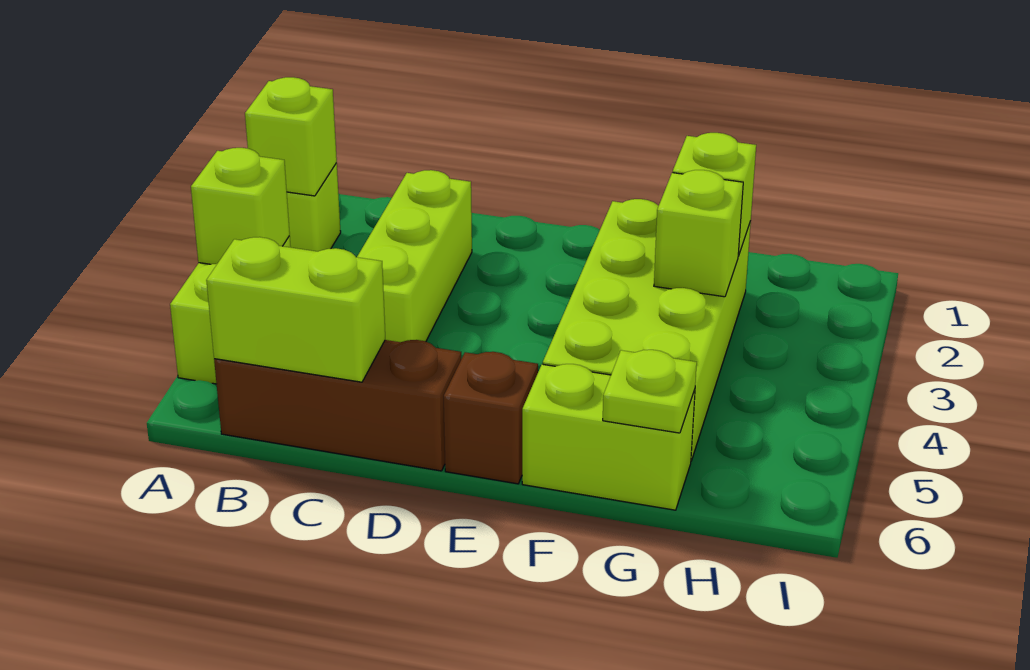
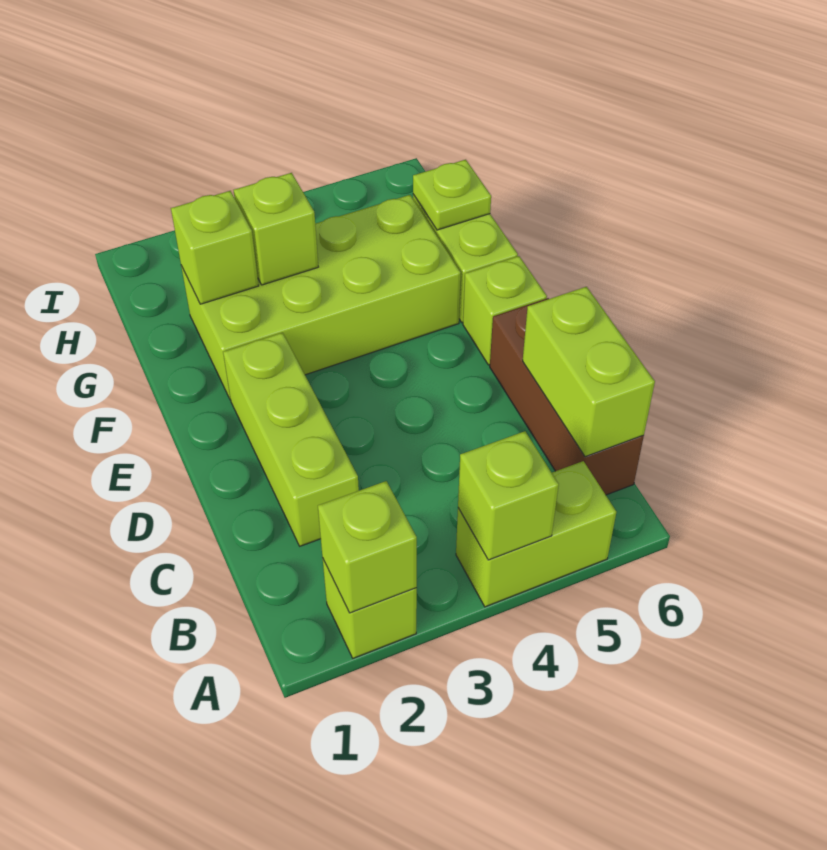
lime brick C2:C4 level 1 -> lime brick C2:E2 level 1
brown brick E6 level 1 -> lime brick E6 level 1

